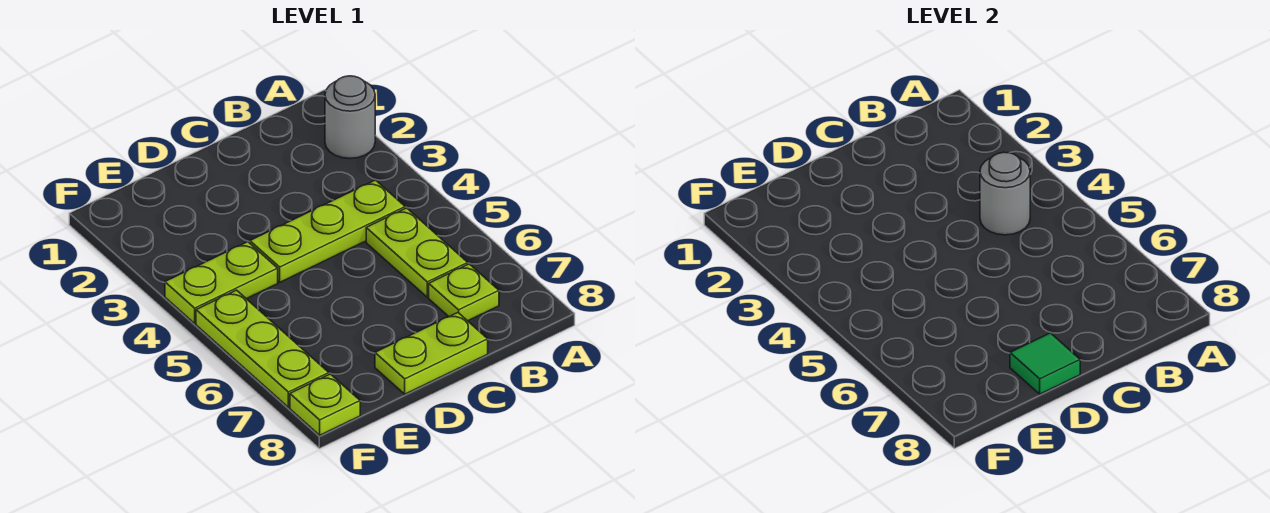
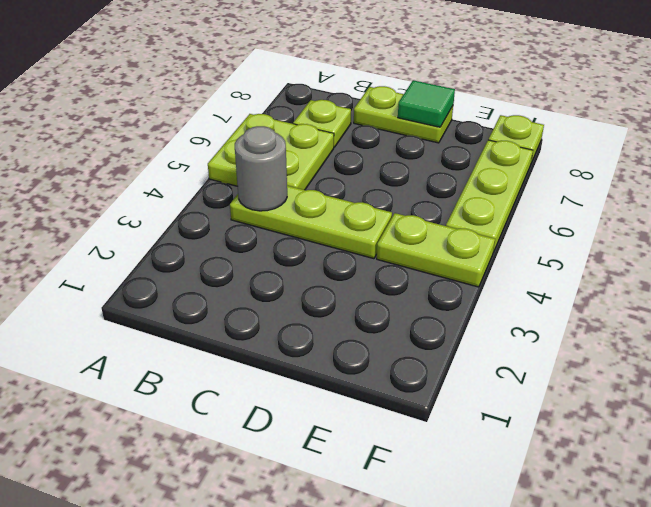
grey round brick A2 level 1 -> none
lime plate B5:B6 level 1 -> lime plate A5:B6 level 1

